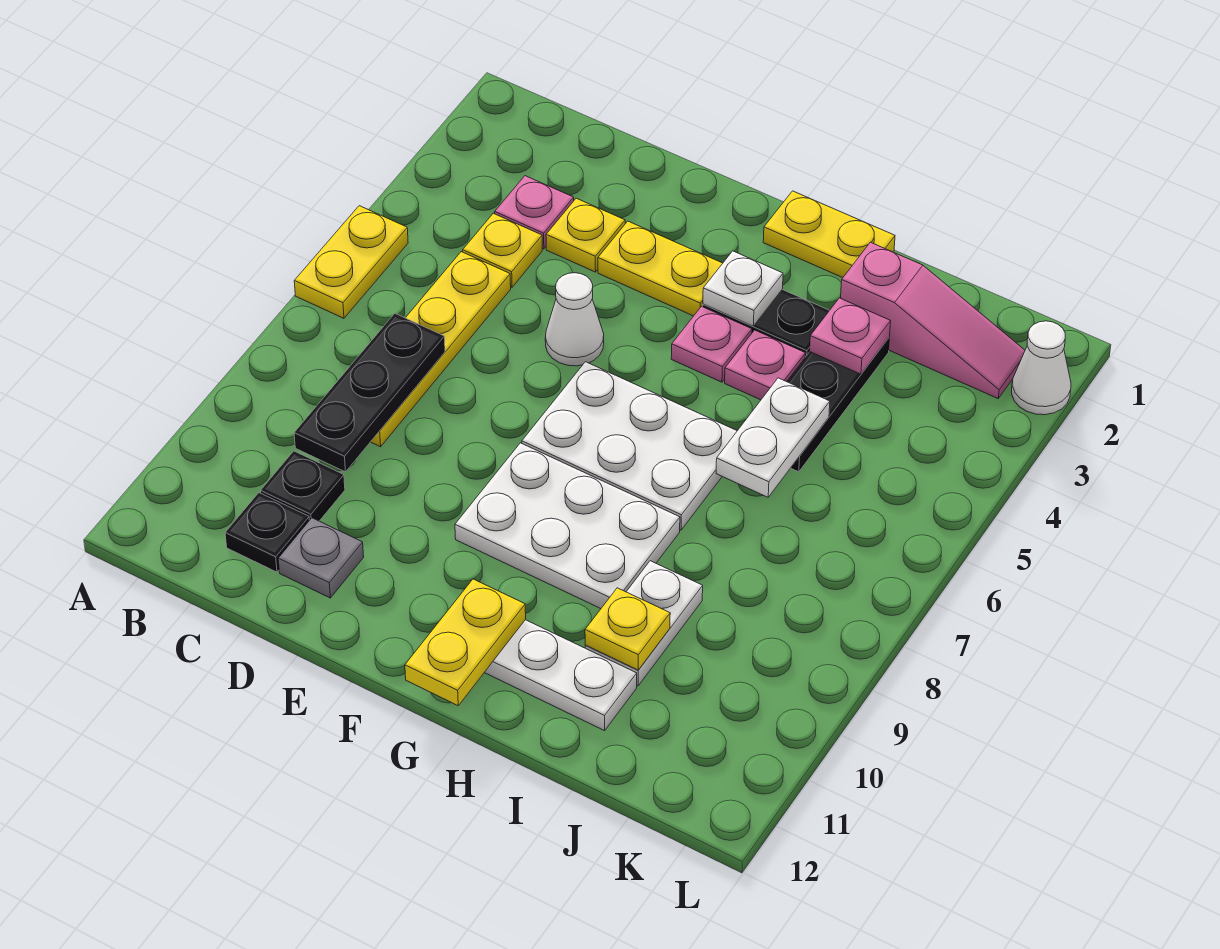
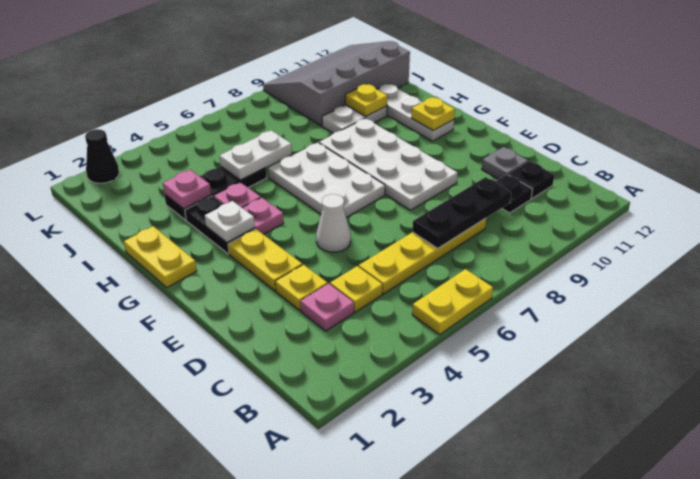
white plate F8:H9 level 1 -> white plate E8:H9 level 1
yellow plate G11:G12 level 2 -> yellow plate G11 level 2
pink slope I2:K2 level 1 top I -> none
none -> grey slope J9:L12 level 1 top J
white cone L2 level 1 -> black cone L2 level 1

